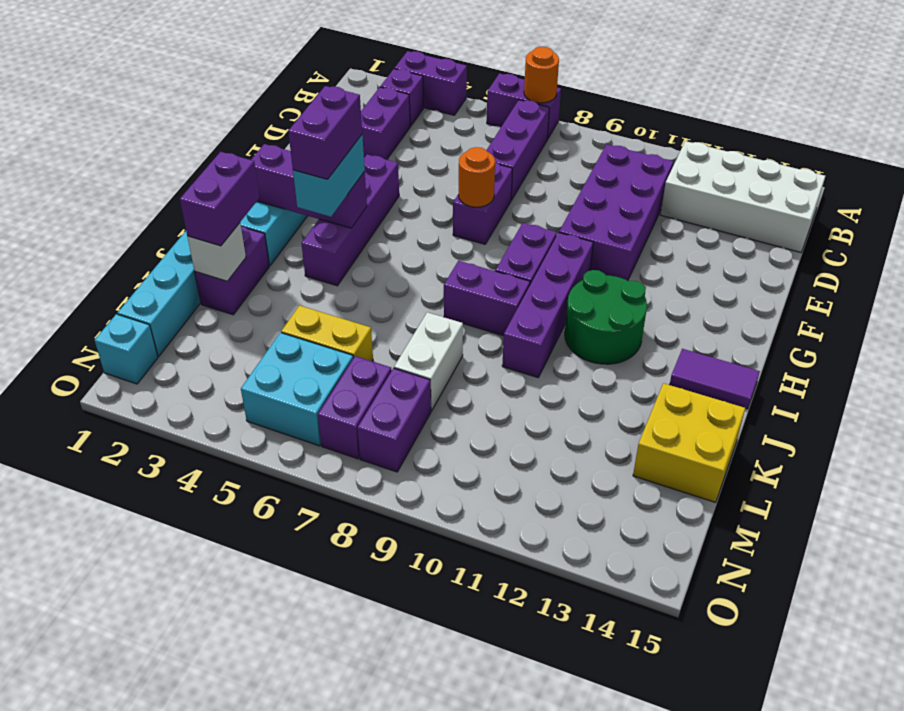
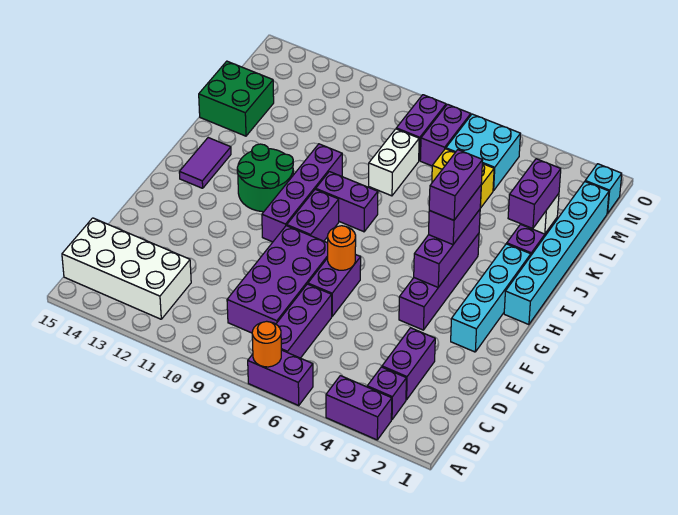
purple brick C10:F11 level 1 -> purple brick C8:F9 level 1
purple brick H2:H4 level 2 -> purple brick G4:I4 level 2
cyan brick H4:I4 level 3 -> purple brick H4:I4 level 3
purple tile I14:I15 level 1 -> purple tile H14:I14 level 1
yellow brick K14:L15 level 1 -> green brick K14:L15 level 1

